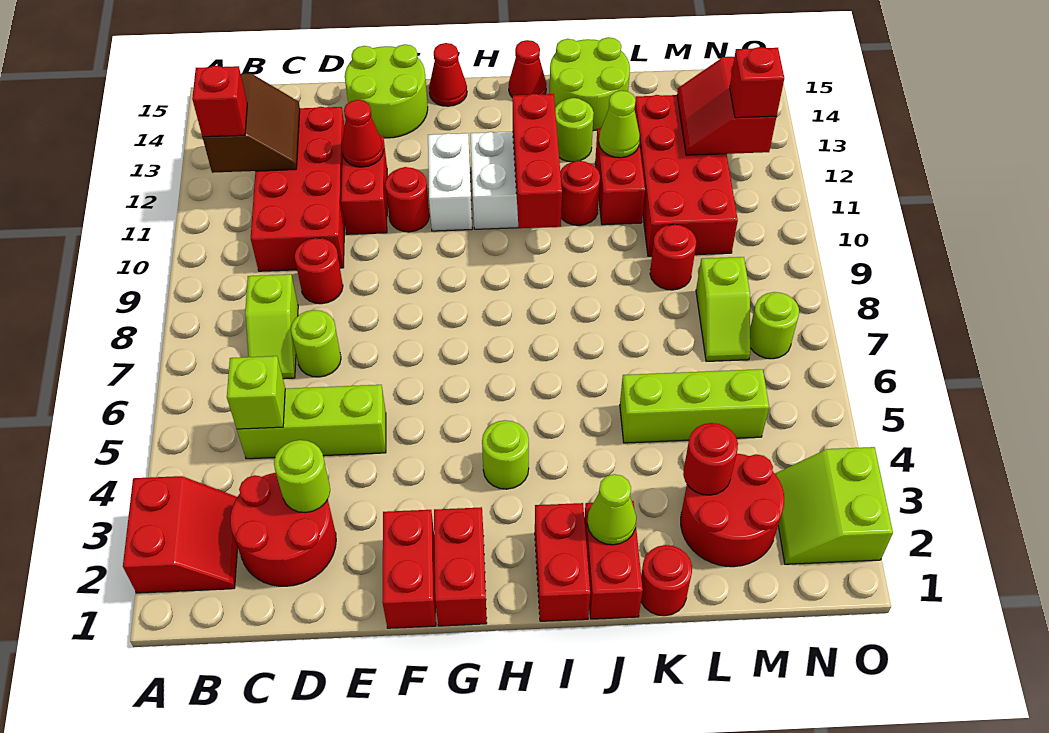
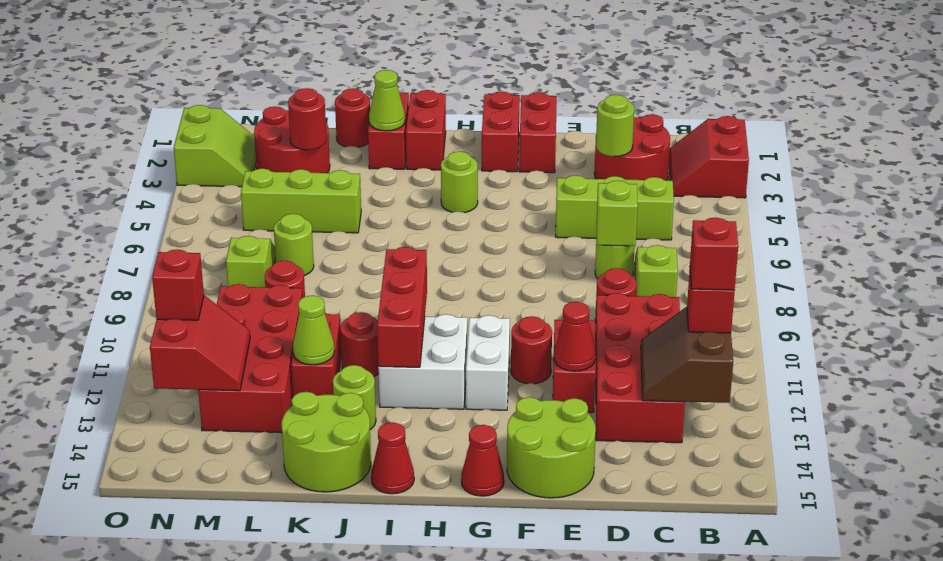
none -> red brick B12 level 4
lime brick C5 level 2 -> lime brick D7 level 2
lime round brick N7 level 1 -> lime round brick L7 level 1

